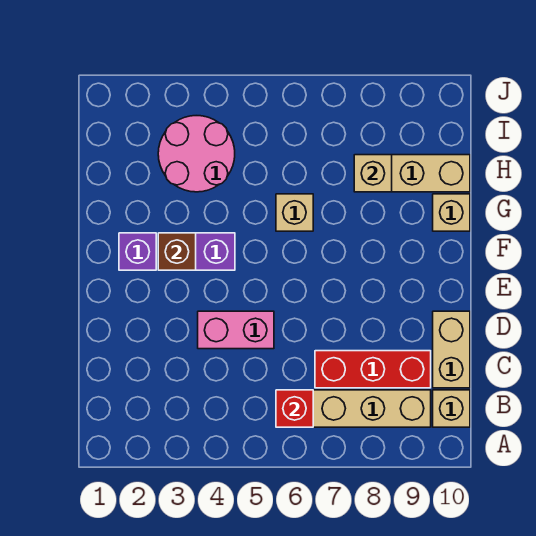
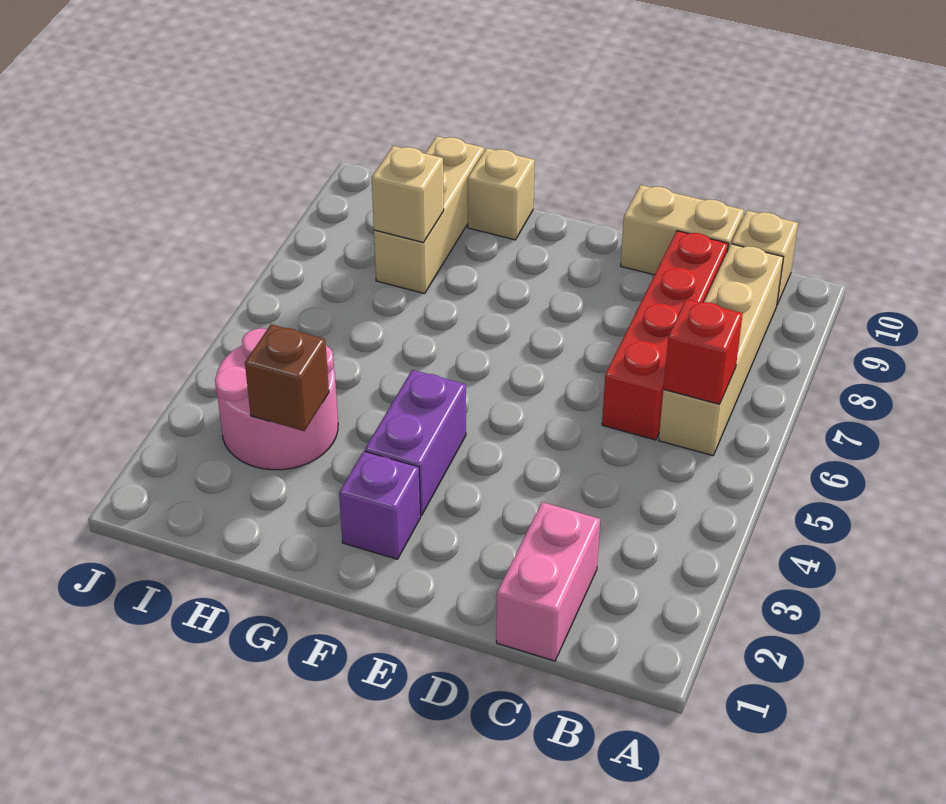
red brick C7:C9 level 1 -> red brick C6:C9 level 1
pink brick D4:D5 level 1 -> pink brick C1:C2 level 1
brown brick F3 level 2 -> brown brick H3 level 2
tan brick G6 level 1 -> none

